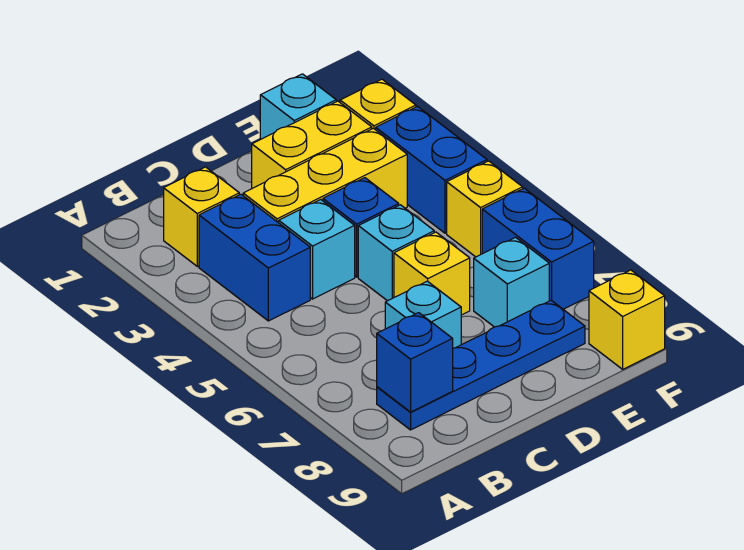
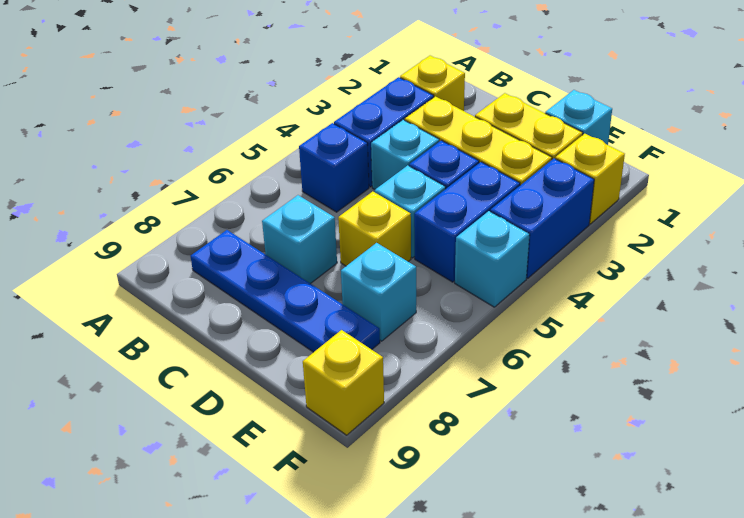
blue brick B8 level 2 -> blue brick B5 level 1
yellow brick F5 level 1 -> cyan brick F5 level 1
blue brick F6:F7 level 1 -> blue brick E4:E5 level 1

